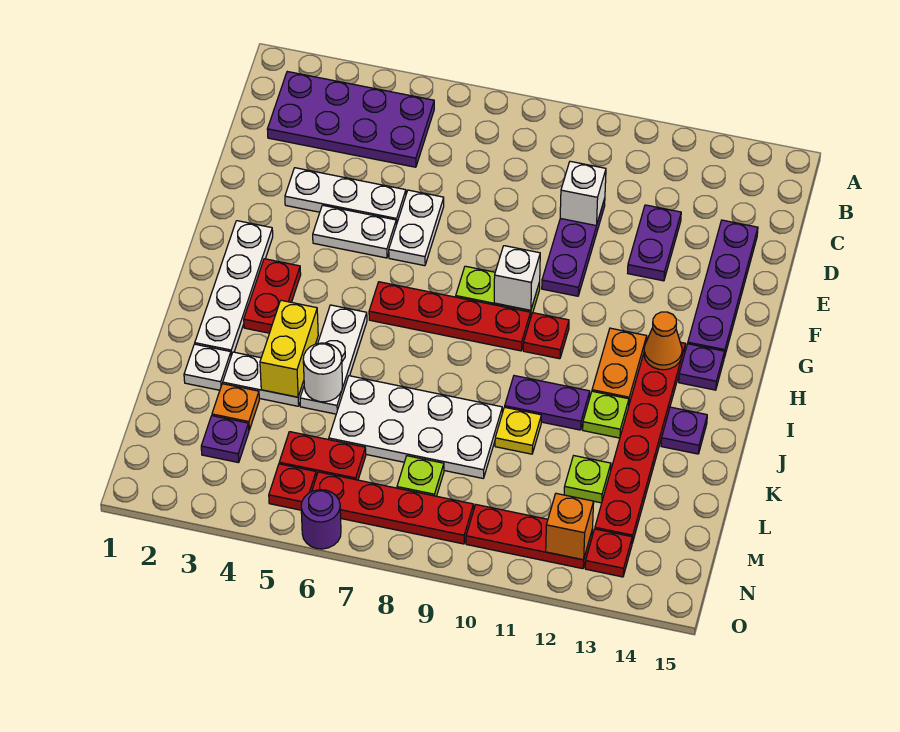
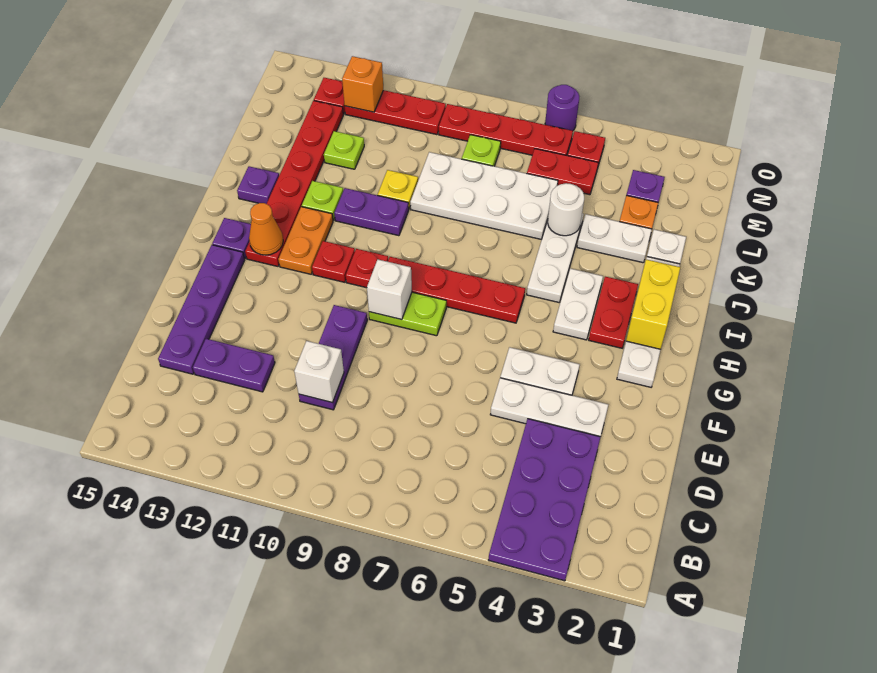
purple plate B2:C5 level 1 -> purple plate A3:D4 level 1
purple plate D12:E12 level 1 -> purple plate D12:D13 level 1
white plate E6:F6 level 1 -> white plate H4:I4 level 1
none -> red plate H11 level 1
yellow brick J4:K4 level 2 -> yellow brick H2:I2 level 2

